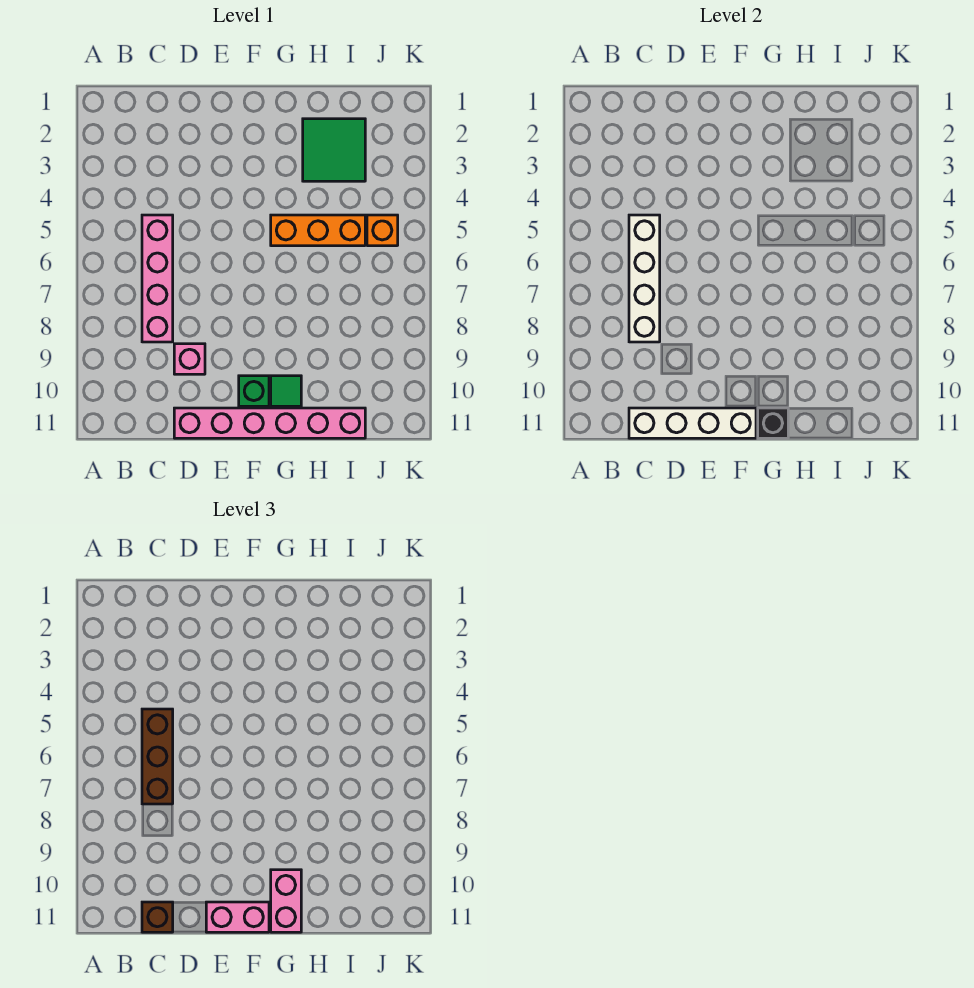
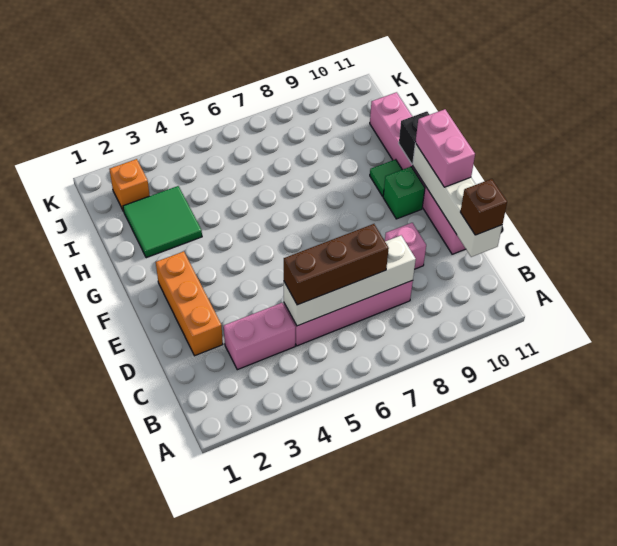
orange brick G5:I5 level 1 -> orange brick D2:F2 level 1
pink brick G10:G11 level 3 -> pink brick C3:C4 level 1
orange brick J5 level 1 -> orange brick J2 level 1

